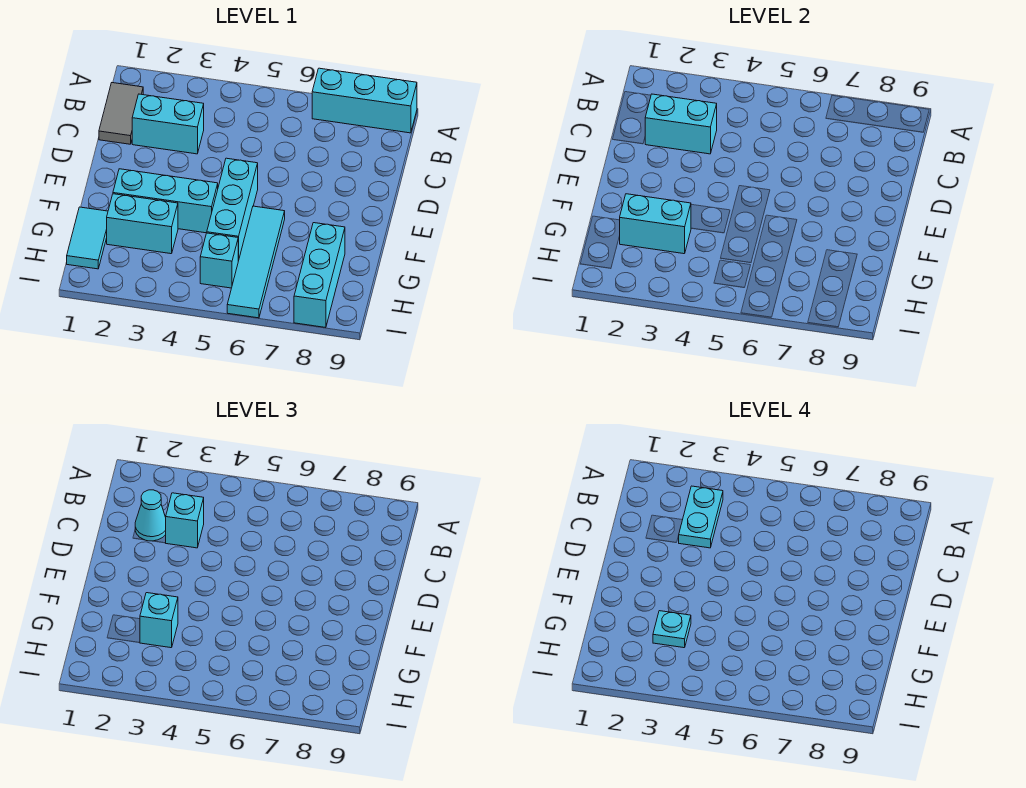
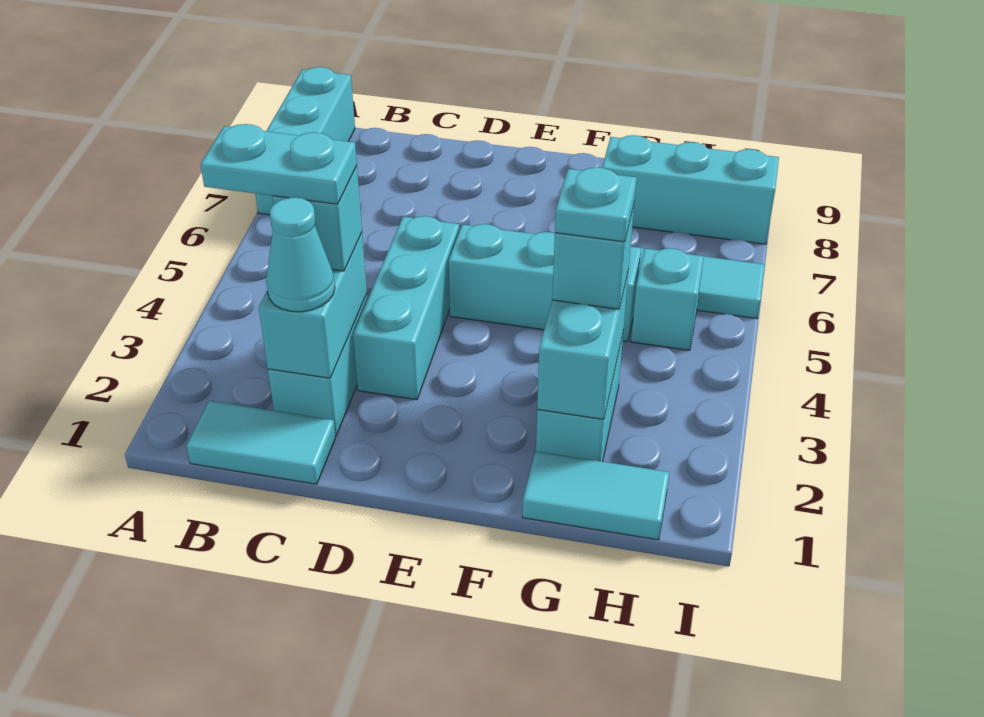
grey tile B1:C1 level 1 -> cyan tile B1:C1 level 1
cyan brick F2:F4 level 1 -> cyan brick D3:D5 level 1

